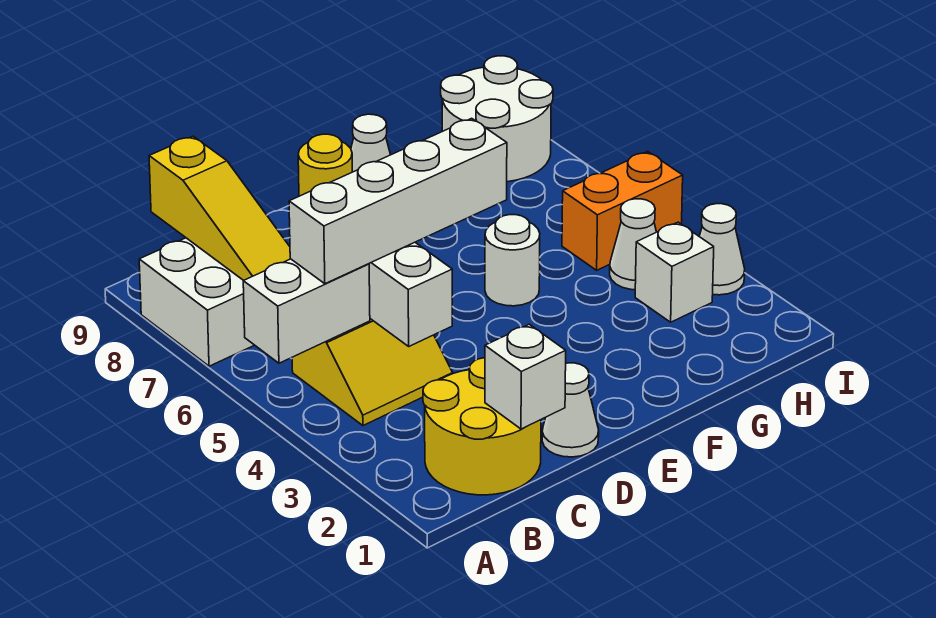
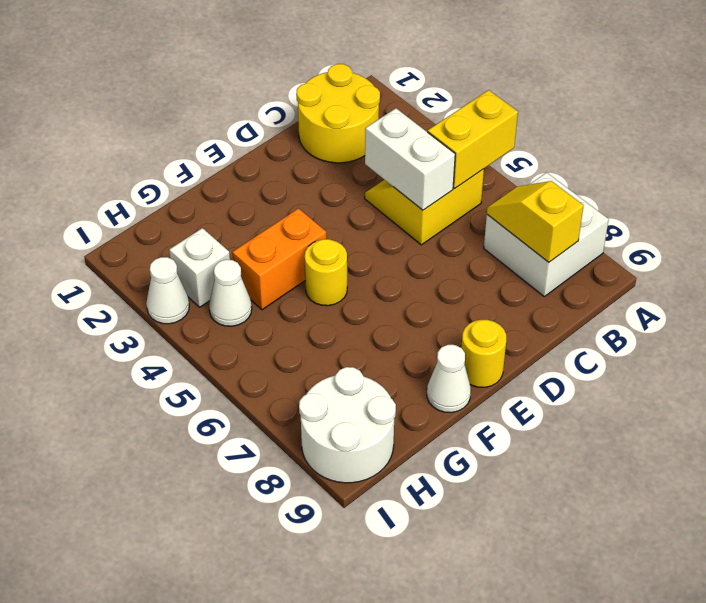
white brick A5:B5 level 2 -> yellow brick A5:B5 level 2
white brick B5:E5 level 3 -> none
yellow slope B7:B9 level 2 top 9 -> yellow slope B7:B8 level 2 top 8
white brick C1 level 2 -> none
white cone D1 level 1 -> none
white round brick F5 level 1 -> yellow round brick F5 level 1
orange brick H5:I5 level 1 -> orange brick F4:G4 level 1

